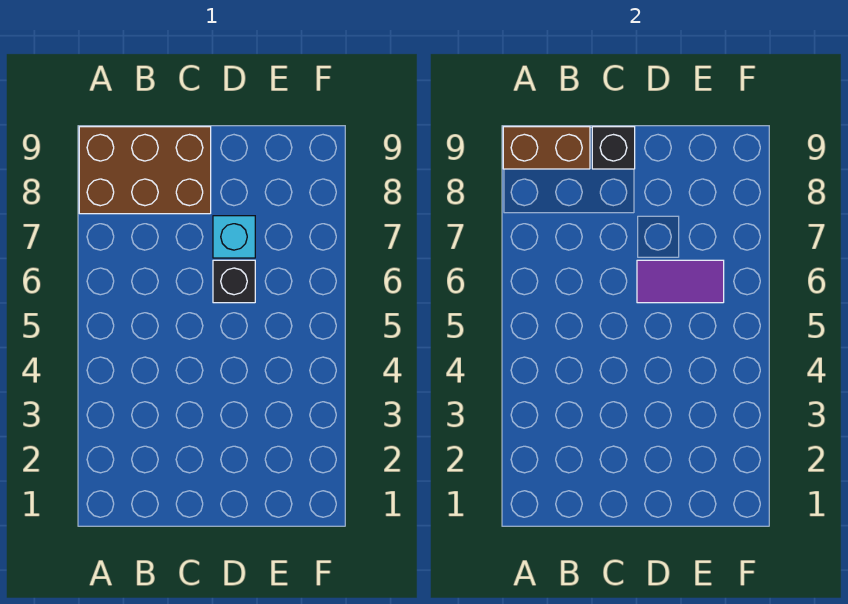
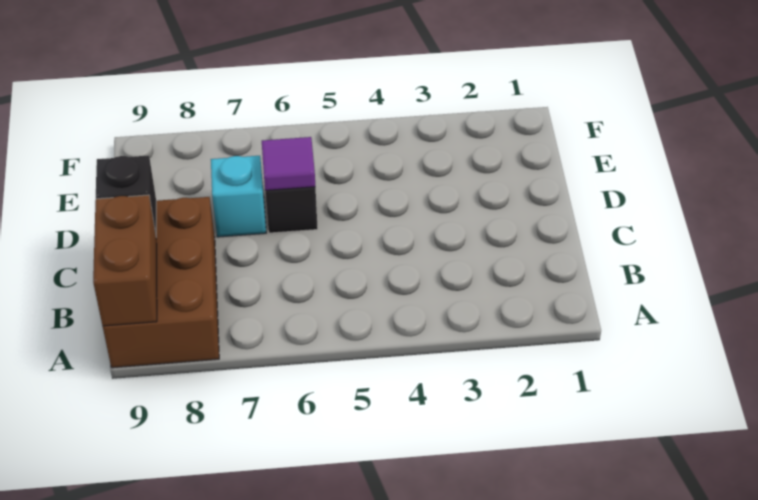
purple tile D6:E6 level 2 -> purple tile D6 level 2

